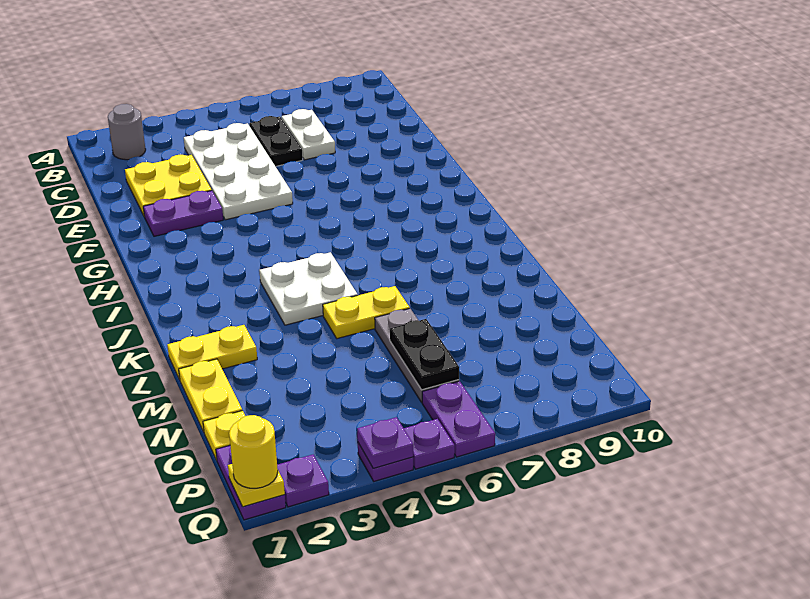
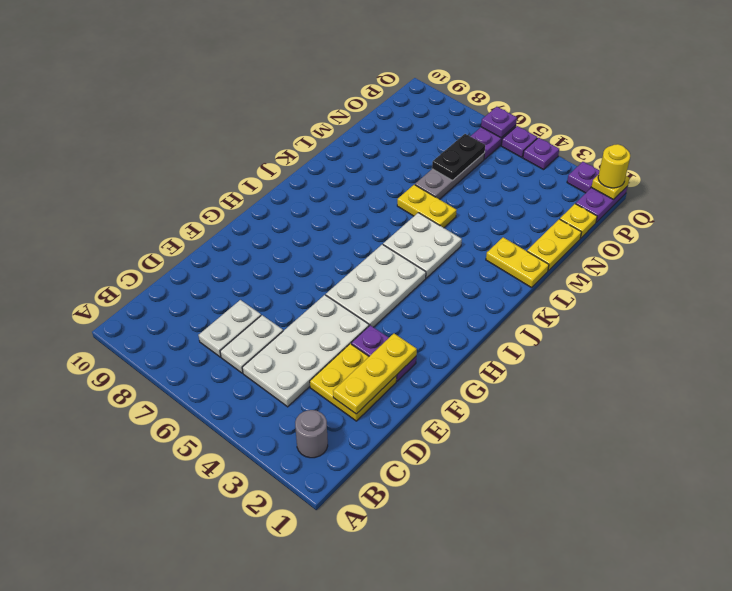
black plate C6:D6 level 1 -> white plate C6:D6 level 1
none -> yellow plate D2:F2 level 2
none -> white plate G4:I5 level 1
purple plate Q4 level 2 -> purple plate Q6 level 2

